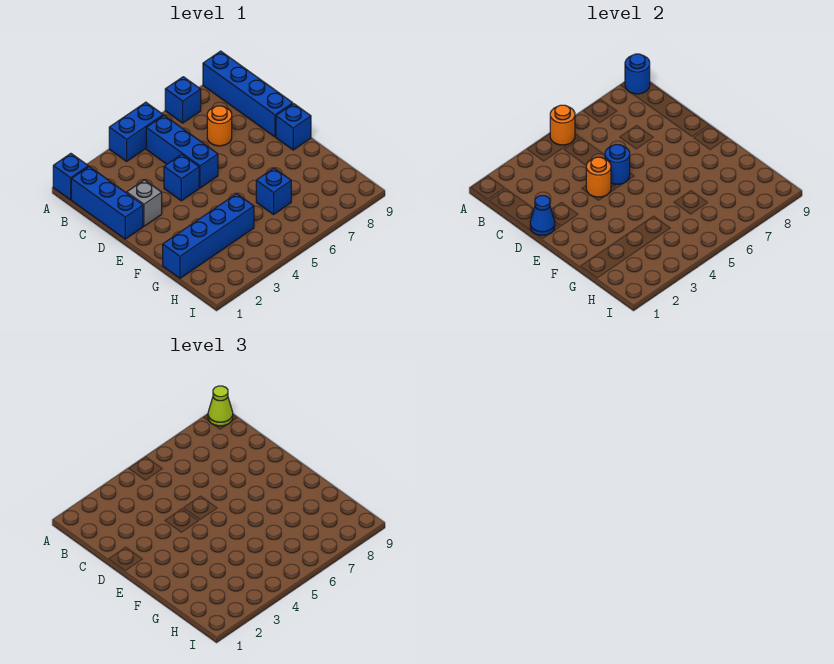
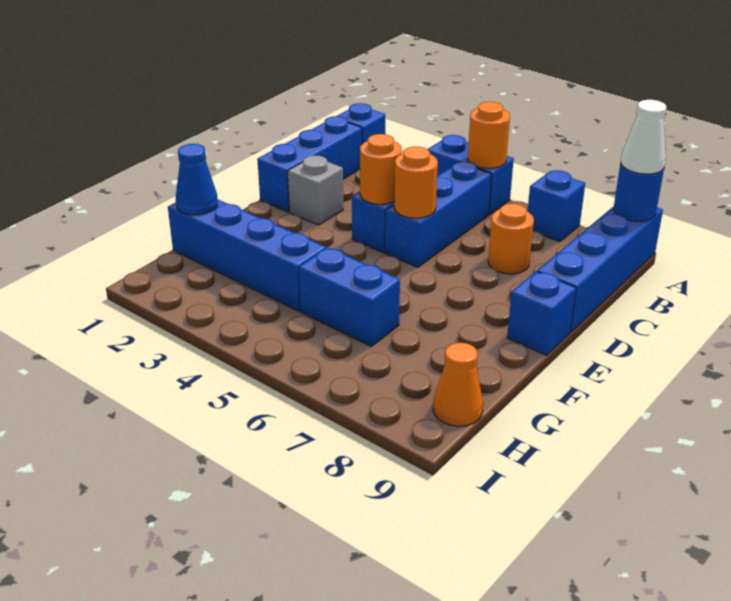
lime cone A9 level 3 -> white cone A9 level 3
blue cone D1 level 2 -> blue cone G1 level 2
blue round brick D5 level 2 -> orange round brick D5 level 2
blue brick G6 level 1 -> blue brick G5:G6 level 1
none -> orange cone H9 level 1

